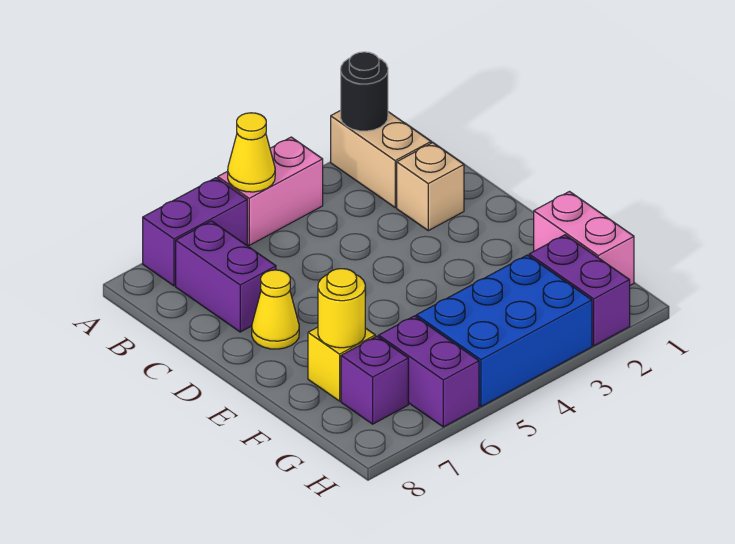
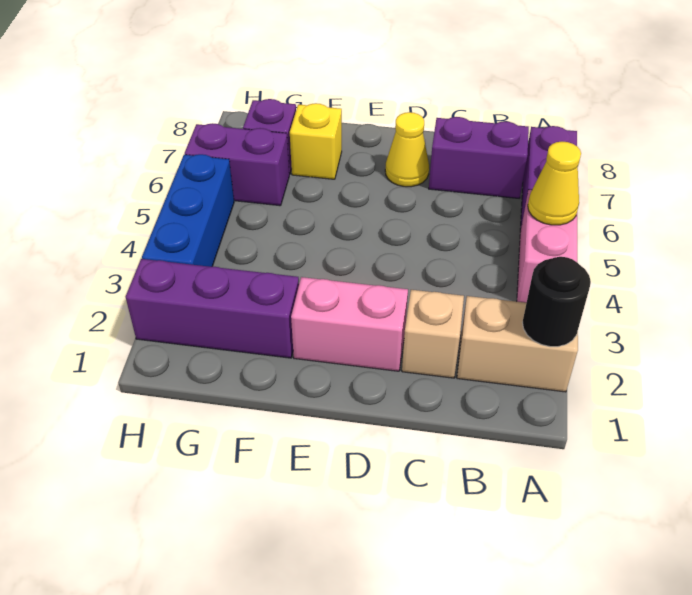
pink brick F1:G1 level 1 -> pink brick D2:E2 level 1
yellow round brick F7 level 2 -> none
purple brick G2:H2 level 1 -> purple brick F2:H2 level 1
blue brick G3:H5 level 1 -> blue brick H3:H5 level 1

